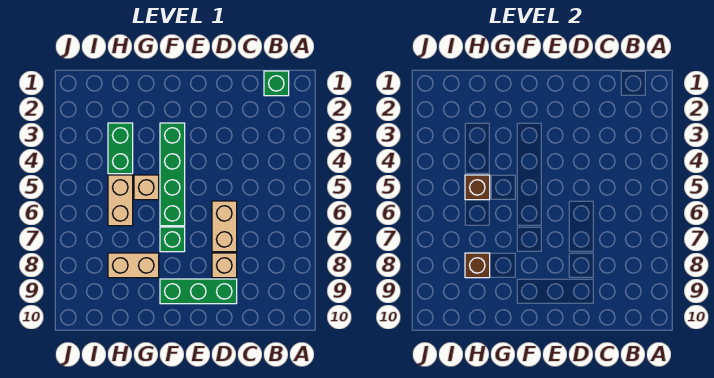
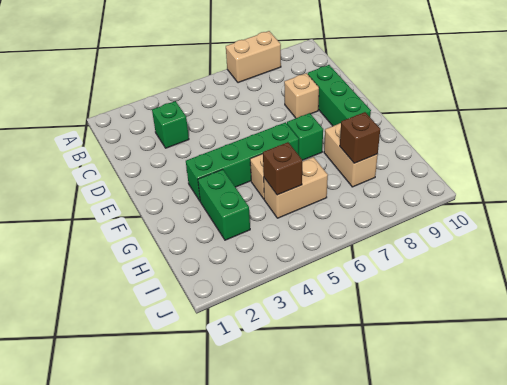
green brick B1 level 1 -> green brick C3 level 1
tan brick D6:D7 level 1 -> tan brick A7:A8 level 1
green brick H3:H4 level 1 -> green brick G3:H3 level 1

